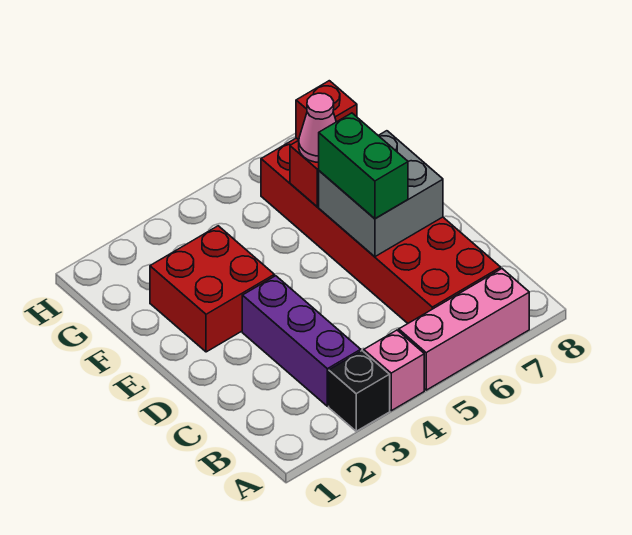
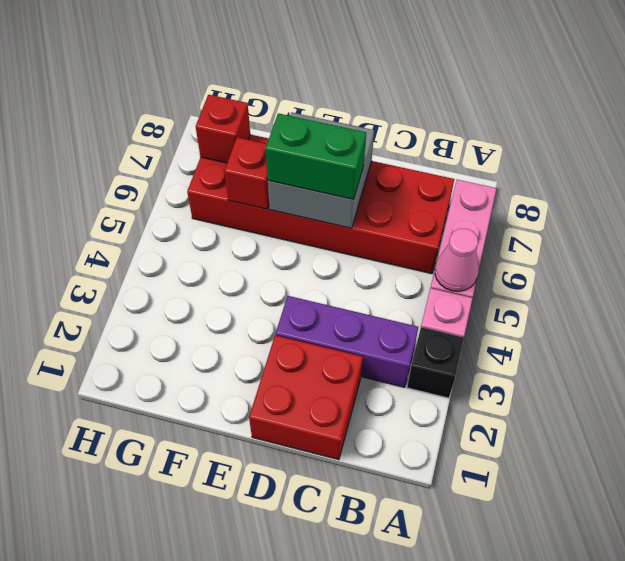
red brick E2:F3 level 1 -> red brick C1:D2 level 1
pink cone F6 level 3 -> pink cone A5 level 2

